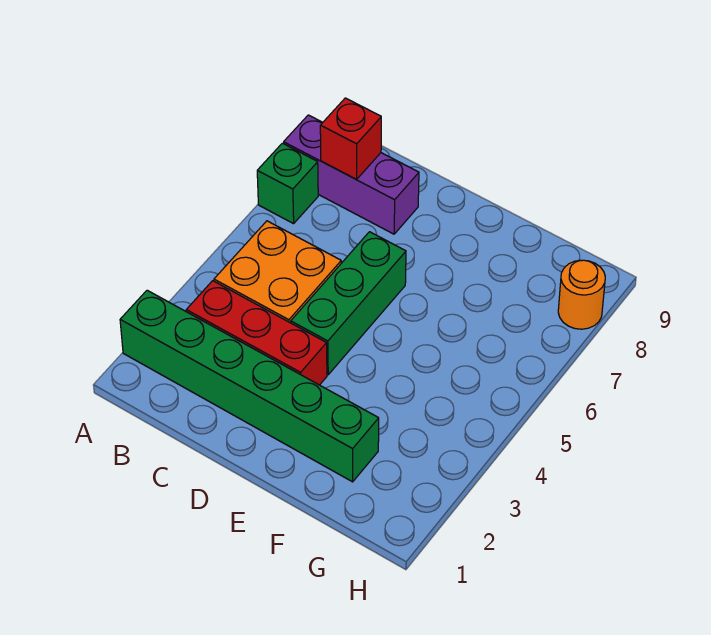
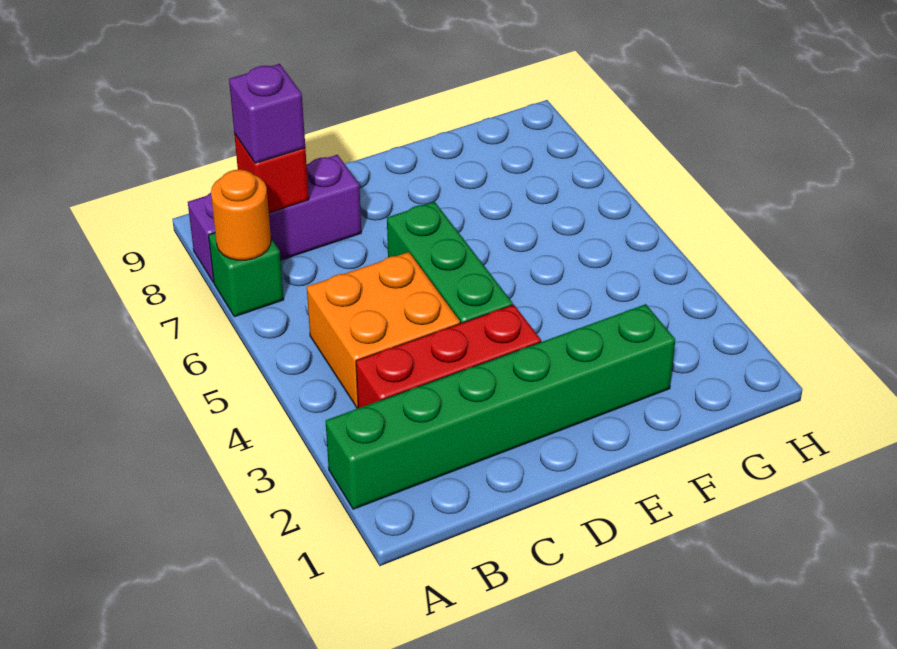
none -> purple brick B8 level 3
orange round brick H8 level 1 -> orange round brick A7 level 2

